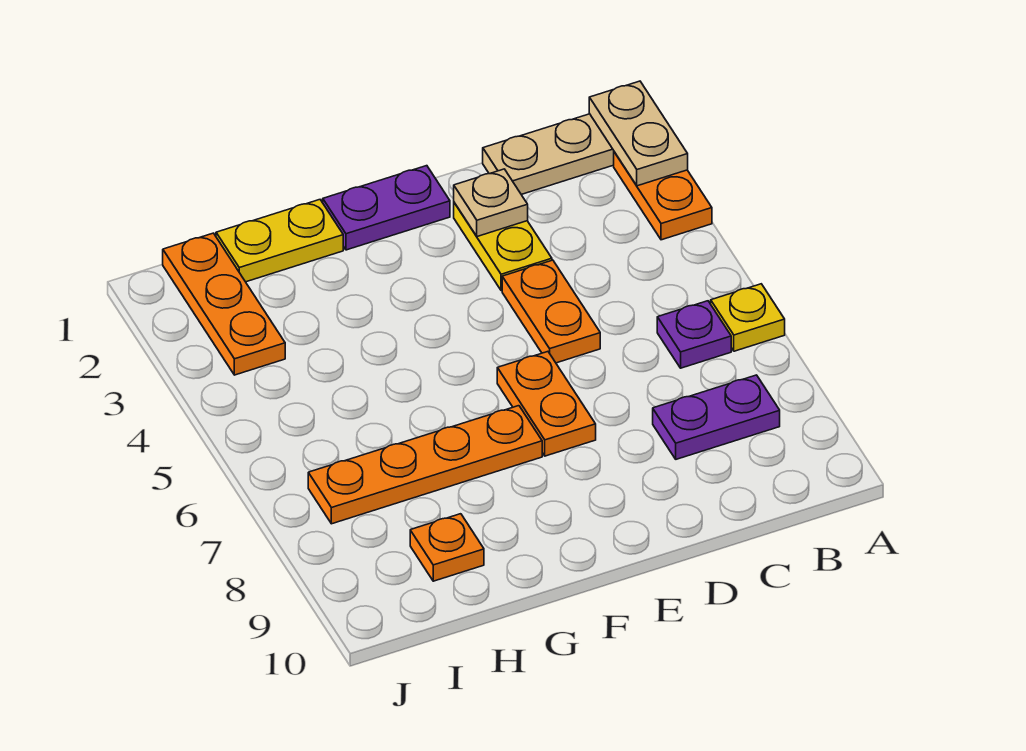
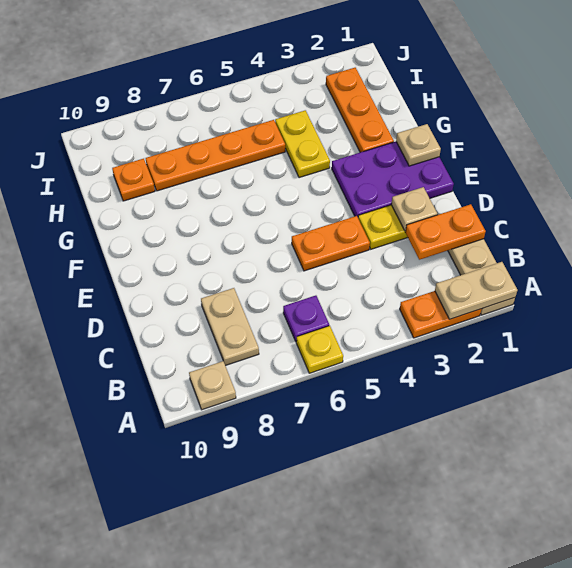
none -> tan plate A9 level 1
purple plate B8:C8 level 1 -> tan plate B8:C8 level 1
purple plate E1:F1 level 1 -> purple plate E1:F3 level 1
orange plate E6:E7 level 1 -> orange plate C1:C2 level 2
none -> tan plate F1 level 2
orange plate F7:I7 level 1 -> orange plate H5:H8 level 1
yellow plate G1:H1 level 1 -> yellow plate G4:H4 level 1
orange plate I1:I3 level 1 -> orange plate G2:I2 level 1

